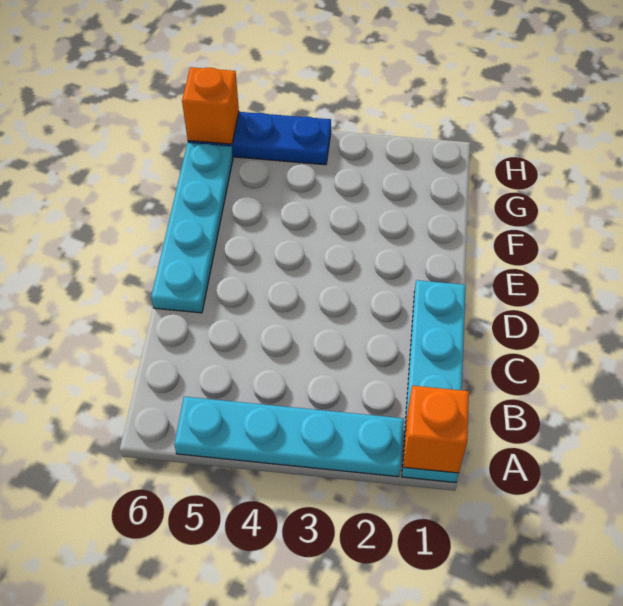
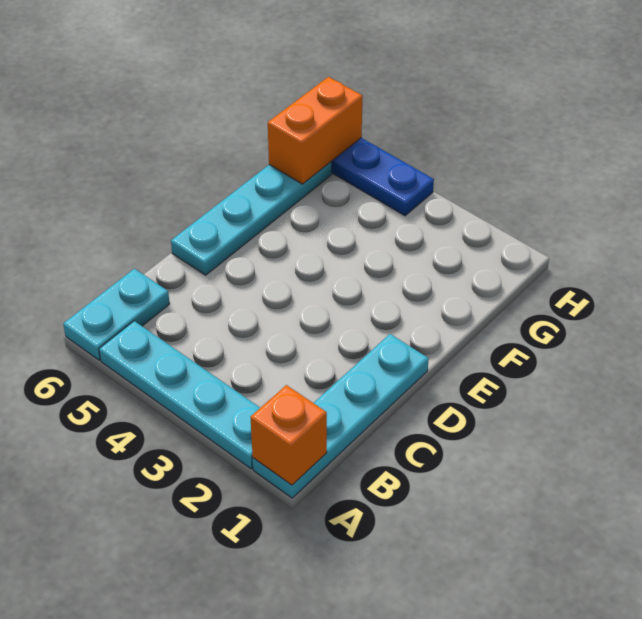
none -> cyan plate A6:B6 level 1
orange brick H6 level 2 -> orange brick G6:H6 level 2

